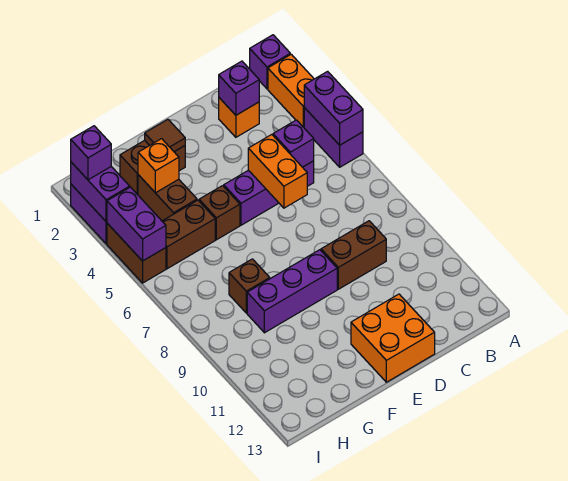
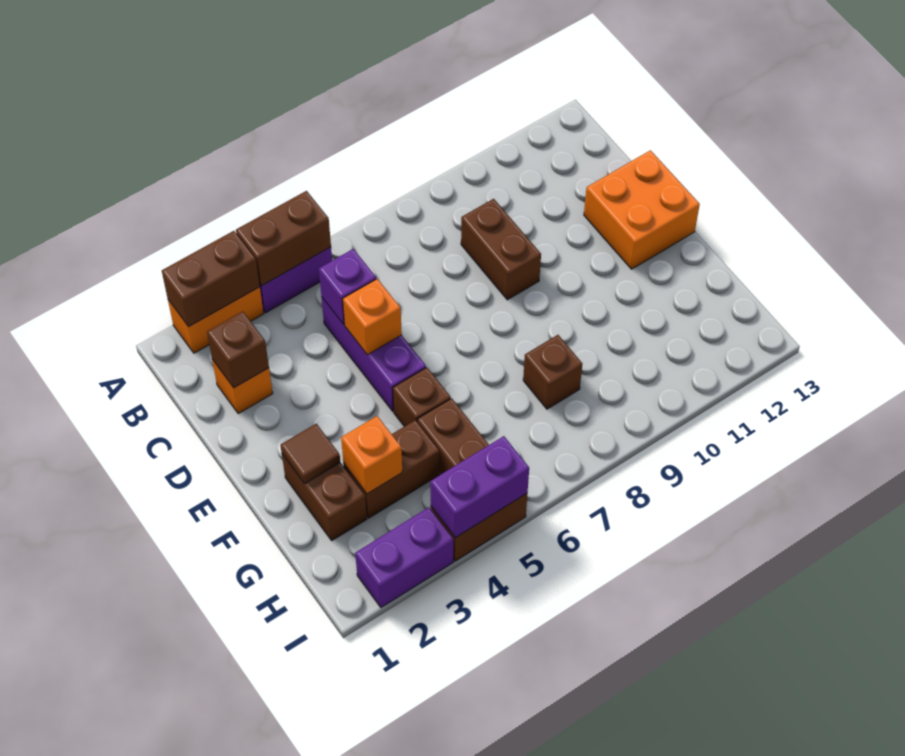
purple brick A1 level 1 -> none
none -> brown brick A2:A3 level 2
purple brick A4:A5 level 2 -> brown brick A4:A5 level 2
purple brick C2 level 2 -> brown brick C2 level 2
orange brick D5:D6 level 2 -> orange brick D5 level 2
purple brick E9:G9 level 1 -> none
purple brick I2:I3 level 2 -> none
purple brick I2 level 3 -> none

